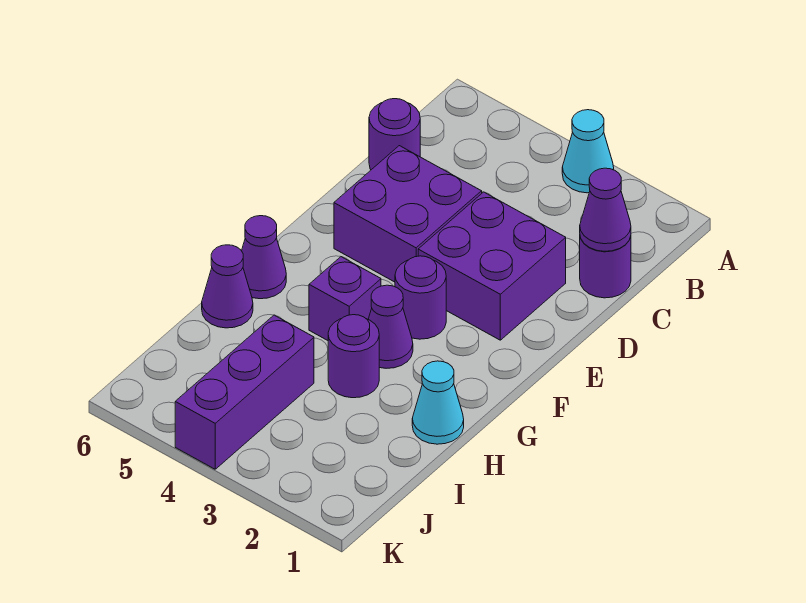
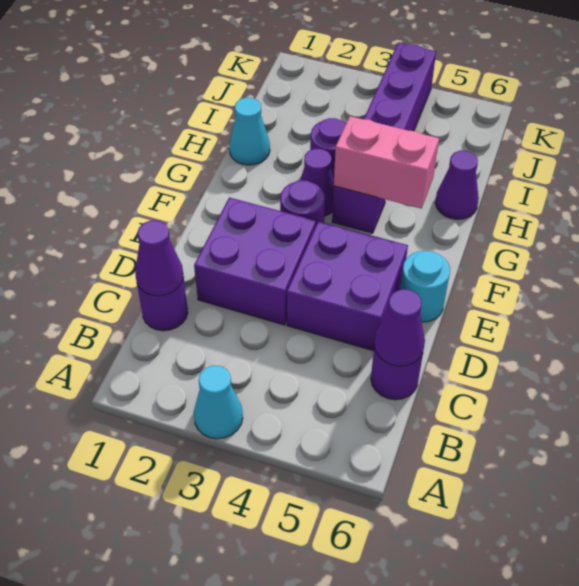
none -> cyan round brick E6 level 1
none -> pink brick G4:G5 level 2
purple cone G6 level 1 -> purple cone C6 level 2

